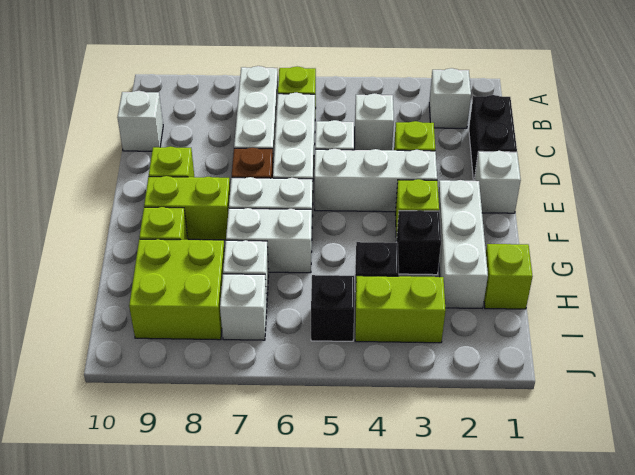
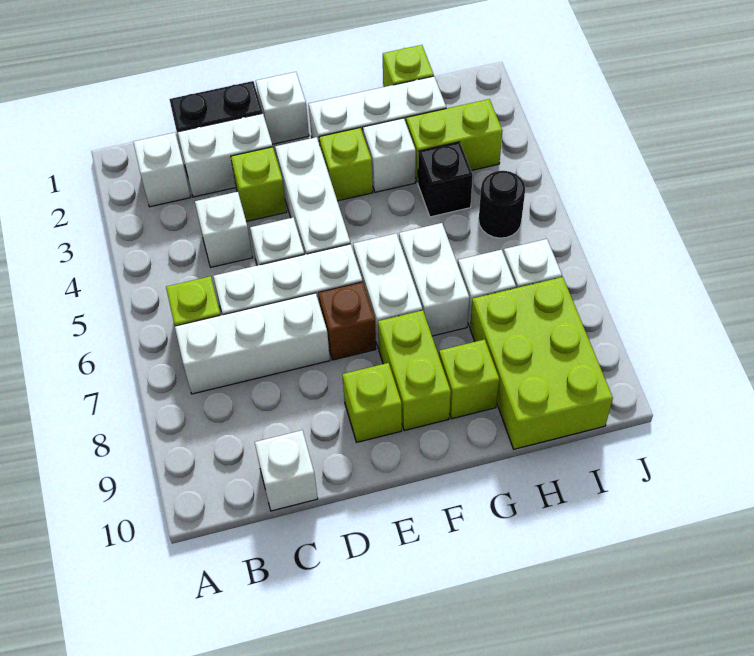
none -> white brick C2:D2 level 1
black brick G3 level 1 -> white brick G3 level 1
lime brick H8:I9 level 1 -> lime brick H8:I10 level 1
lime brick I3:I4 level 1 -> lime brick H3:I3 level 1
black brick I5 level 1 -> black round brick I5 level 1

